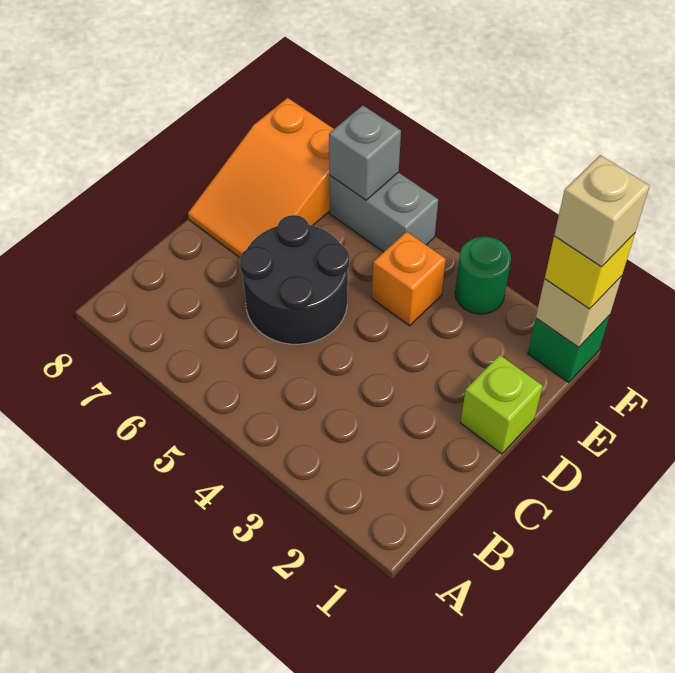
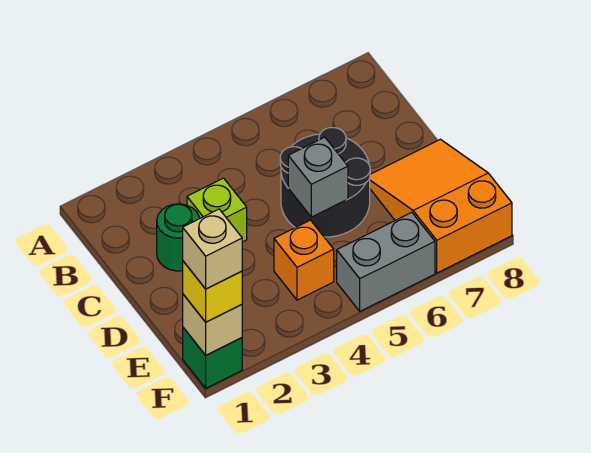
lime brick D1 level 1 -> lime brick C3 level 1
green round brick F3 level 1 -> green round brick C2 level 1
grey brick F6 level 2 -> grey brick D5 level 2

